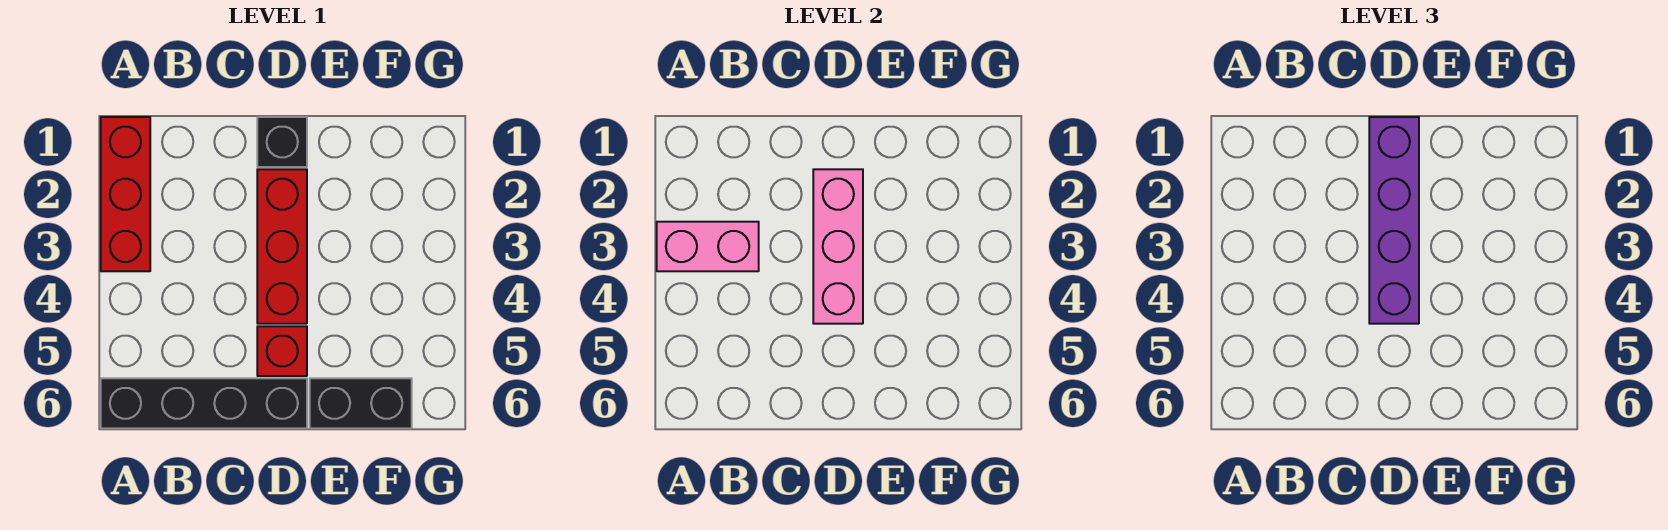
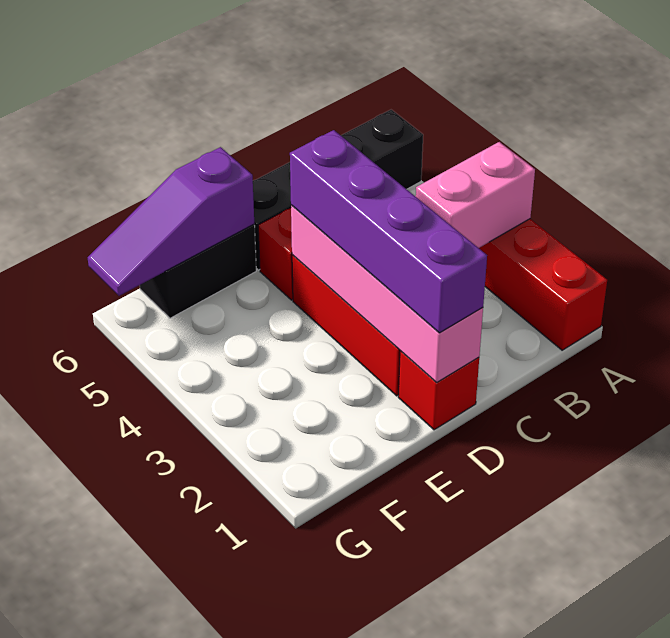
black brick D1 level 1 -> red brick D1 level 1
pink brick D2:D4 level 2 -> pink brick D1:D4 level 2
none -> purple slope E6:G6 level 2 top E

